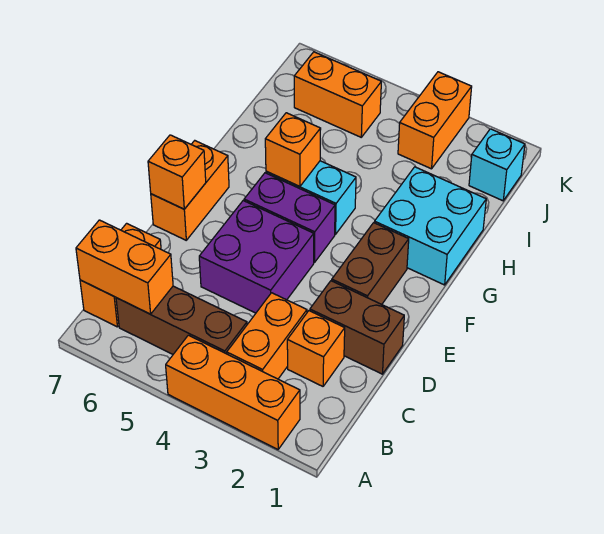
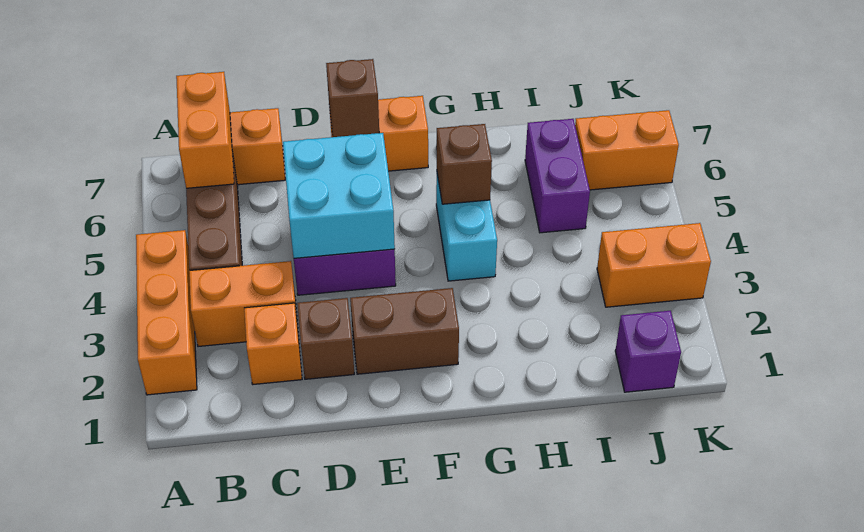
brown brick D1:D2 level 1 -> brown brick D2 level 1
orange brick E7 level 2 -> brown brick E7 level 2
purple brick F4:F5 level 1 -> purple brick I5:I6 level 1
cyan brick G1:H2 level 1 -> cyan brick D4:E5 level 2
orange brick G5 level 2 -> brown brick G5 level 2
cyan brick J1 level 1 -> purple brick J1 level 1
orange brick J5:J6 level 1 -> orange brick J6:K6 level 1

